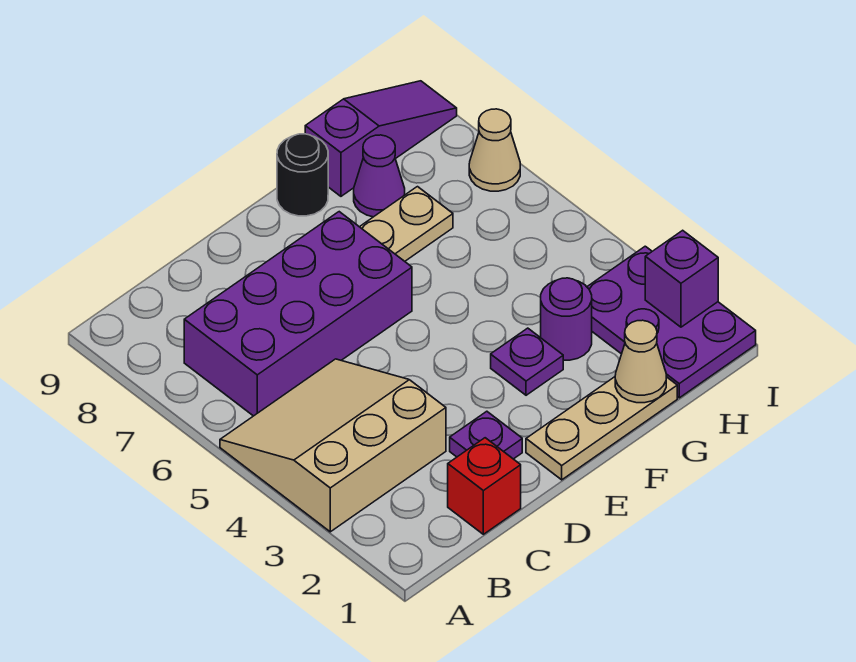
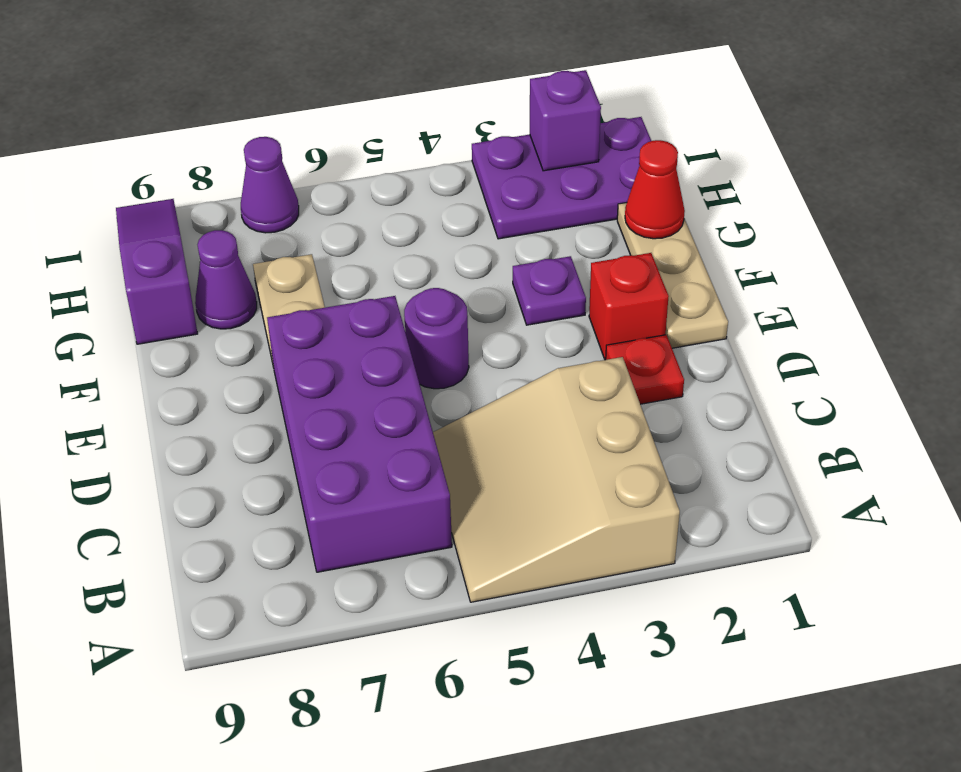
red brick C1 level 1 -> red brick E2 level 1
purple plate D2 level 1 -> red plate D2 level 1
black round brick F9 level 1 -> none
tan cone G1 level 2 -> red cone G1 level 2
purple round brick G3 level 1 -> purple round brick E5 level 1
tan cone I7 level 1 -> purple cone I7 level 1

